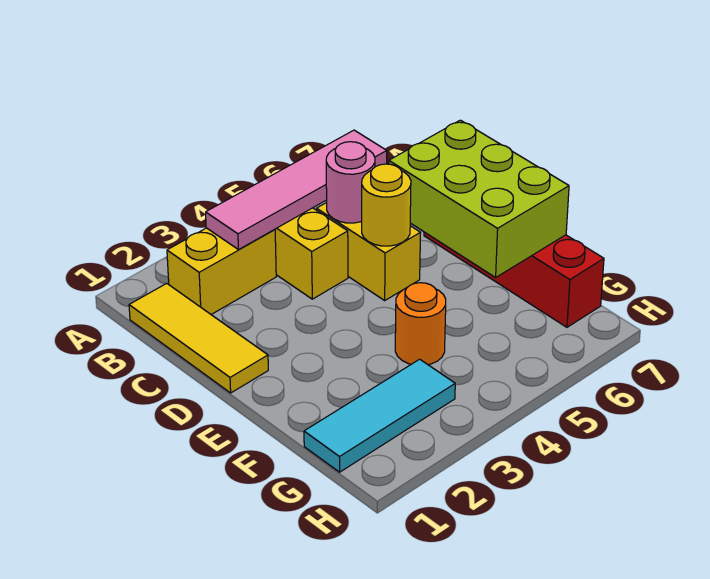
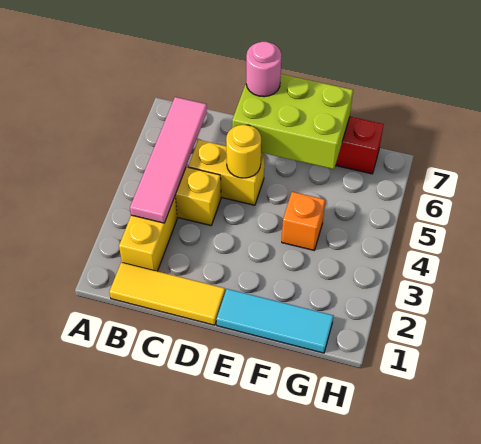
pink round brick C5 level 2 -> pink round brick D7 level 3
orange round brick F4 level 1 -> orange brick F4 level 1
cyan tile G1:G3 level 1 -> cyan tile E1:G1 level 1

